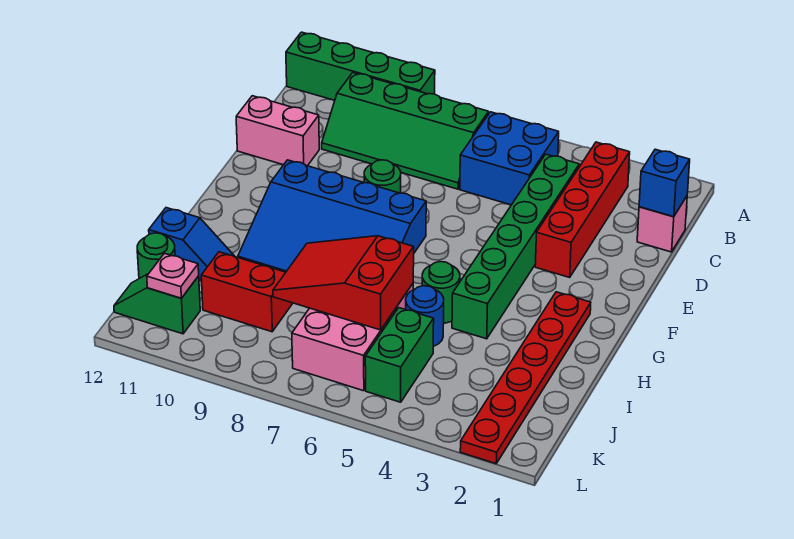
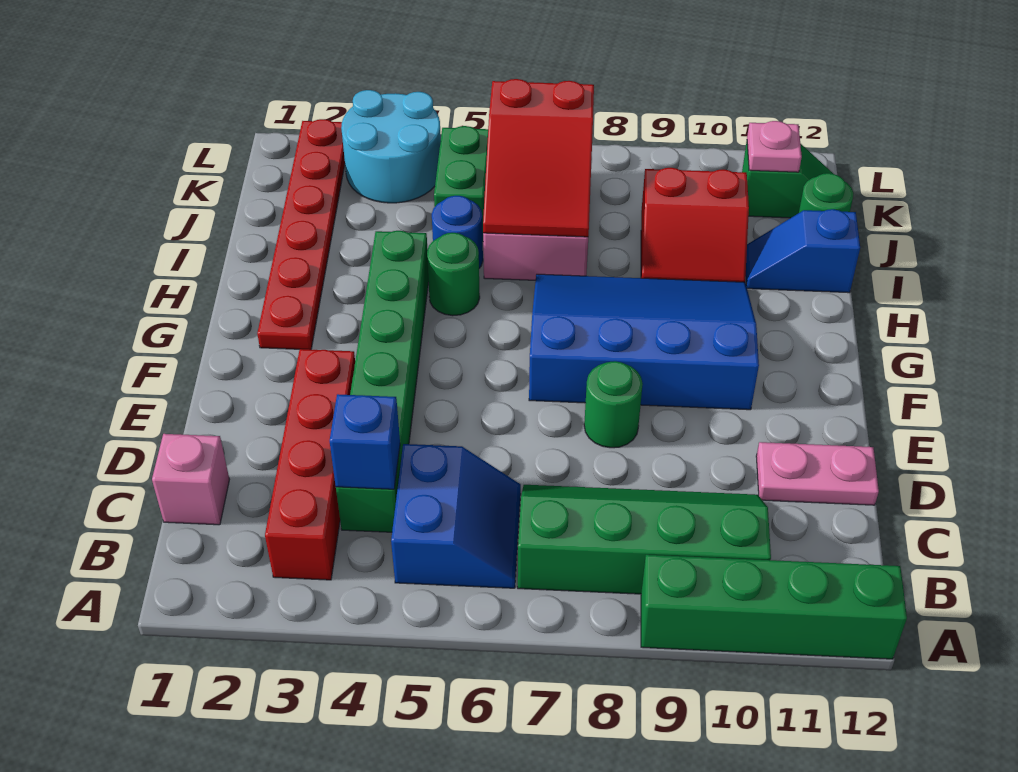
blue brick B5:C6 level 1 -> blue slope B5:C6 level 1 top 5
blue brick C1 level 2 -> blue brick C4 level 2
pink brick D11:D12 level 1 -> pink plate D11:D12 level 1
red slope I6:J8 level 2 top 6 -> red slope I6:K7 level 2 top K
none -> cyan round brick K3:L4 level 1

